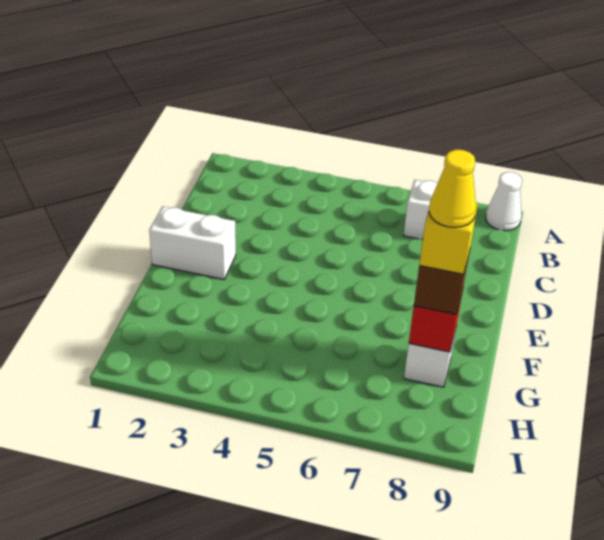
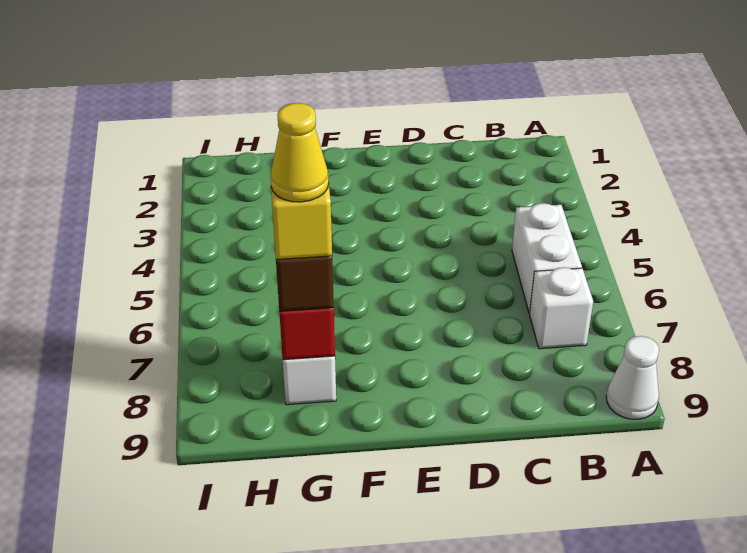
white brick E1:E2 level 1 -> white brick B5:B6 level 1

